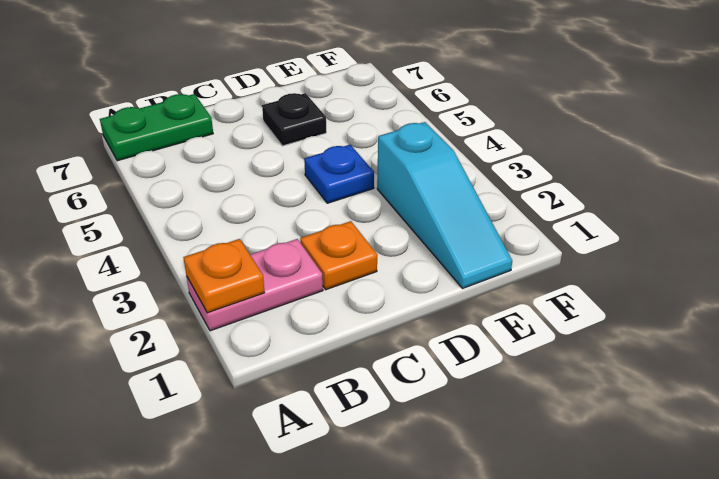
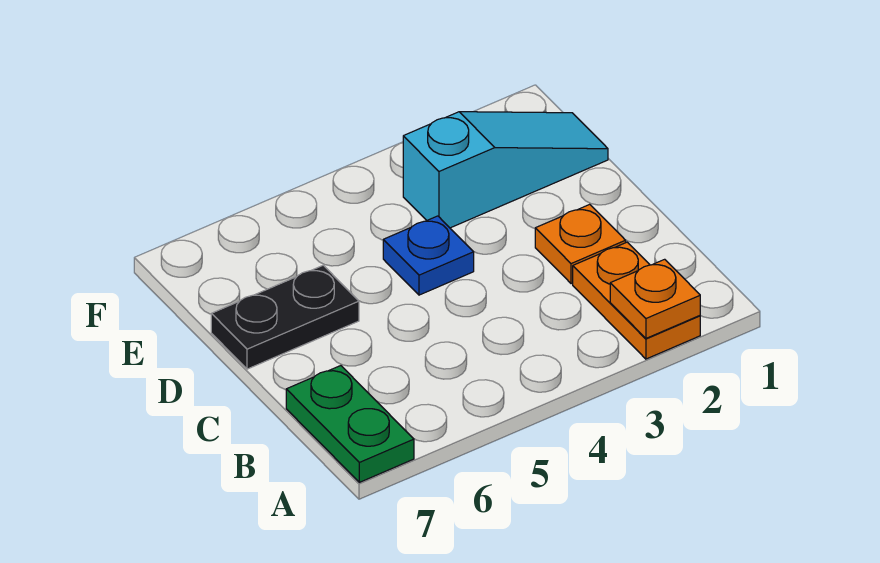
pink plate A2:B2 level 1 -> orange plate A2:B2 level 1
black plate D6 level 1 -> black plate D6:D7 level 1

